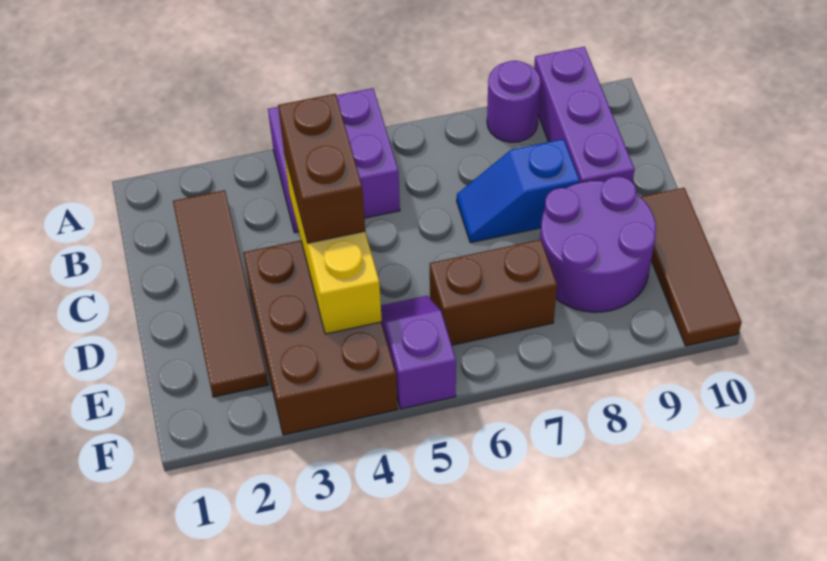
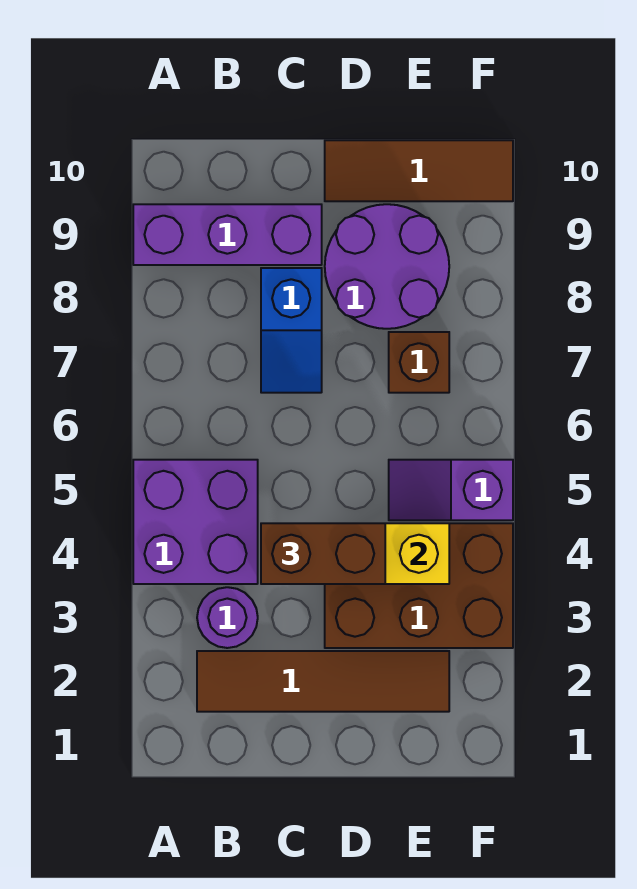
purple round brick A8 level 1 -> purple round brick B3 level 1
brown brick E6:E7 level 1 -> brown brick E7 level 1

